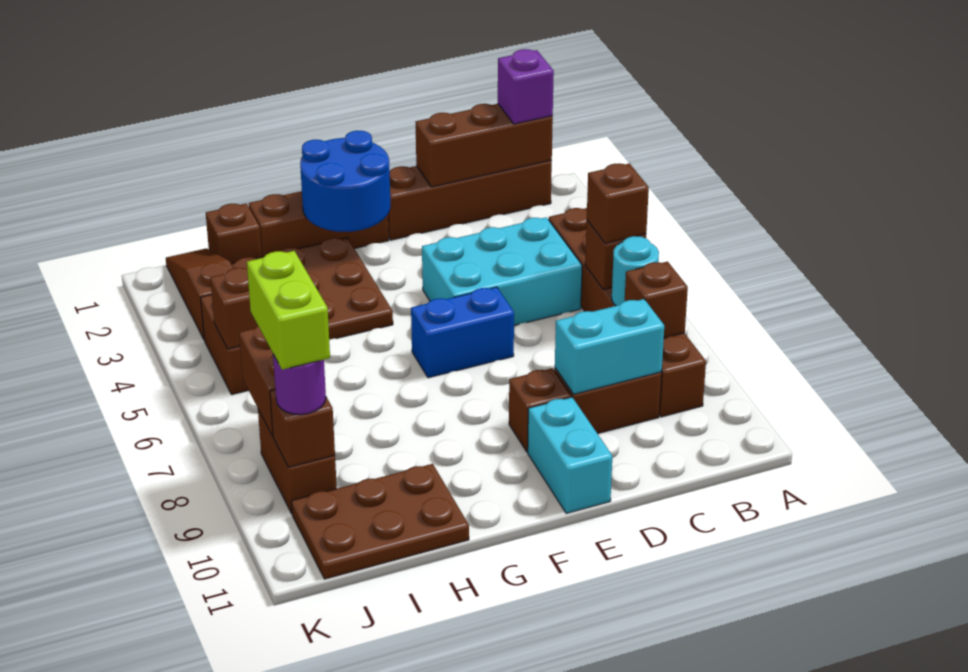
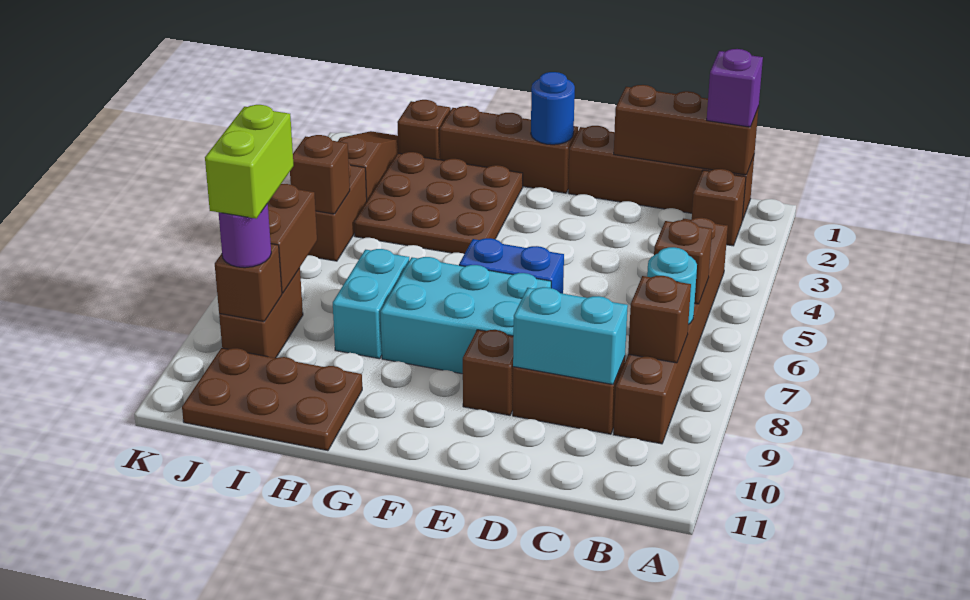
brown brick B6 level 3 -> brown brick B2 level 1
cyan brick C4:E5 level 1 -> cyan brick E7:G8 level 1
cyan brick E10:E11 level 1 -> cyan brick H7:H8 level 1
blue round brick F1:G2 level 2 -> blue round brick F1 level 2

